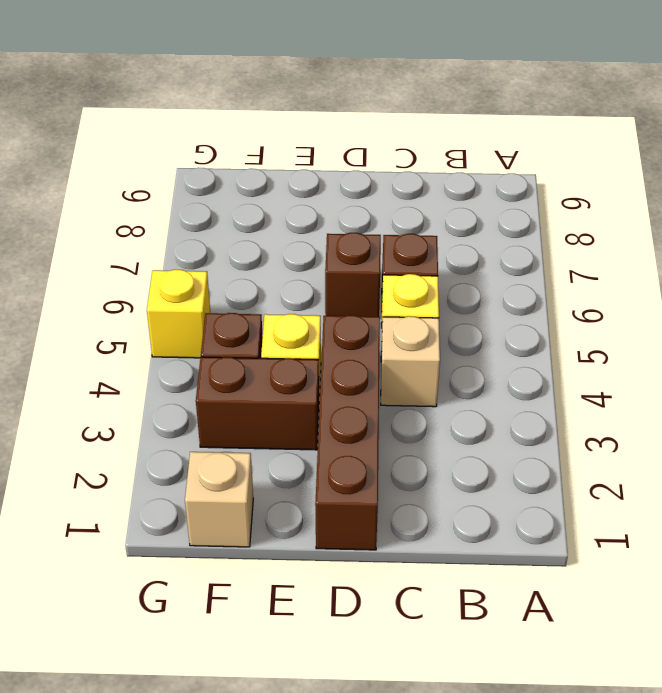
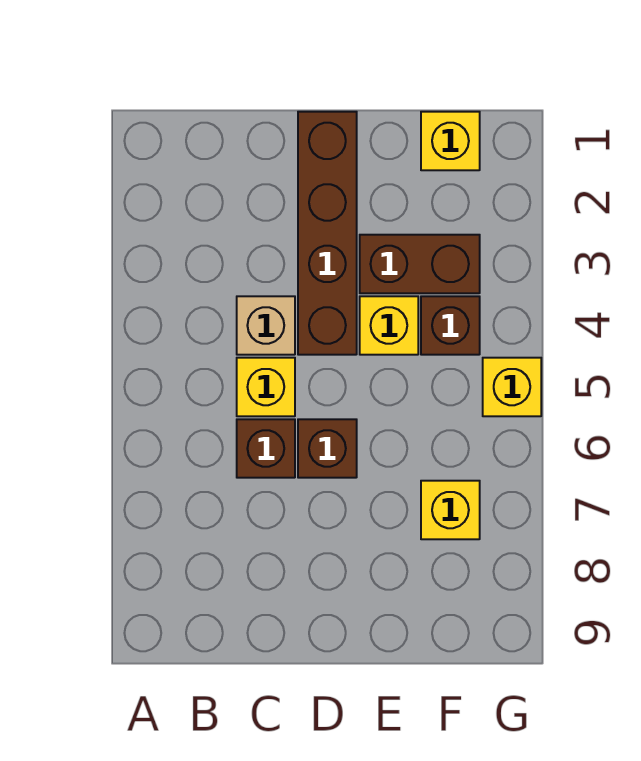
tan brick F1 level 1 -> yellow brick F1 level 1
none -> yellow brick F7 level 1

